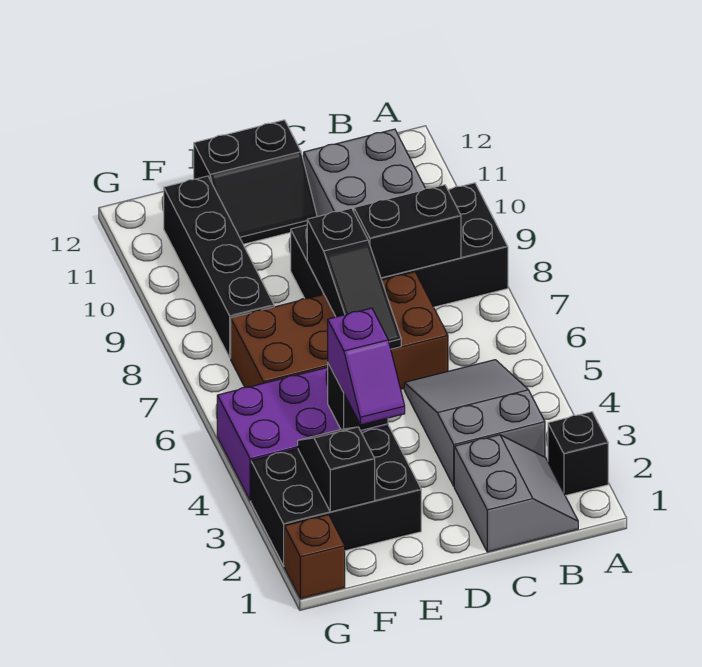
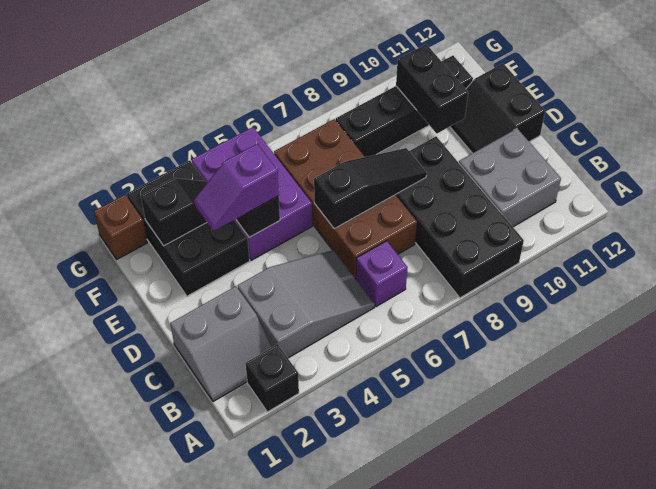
none -> purple brick B6 level 1
black brick B8:C8 level 2 -> black brick E10:F10 level 2
black slope D6:D8 level 2 top 8 -> black slope D6:D8 level 2 top 6

